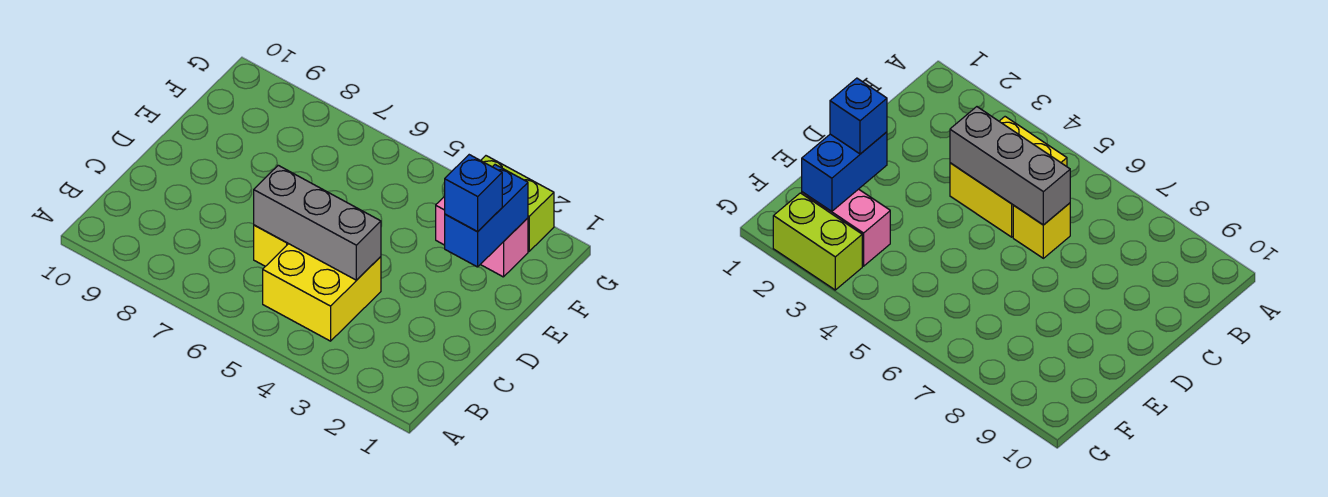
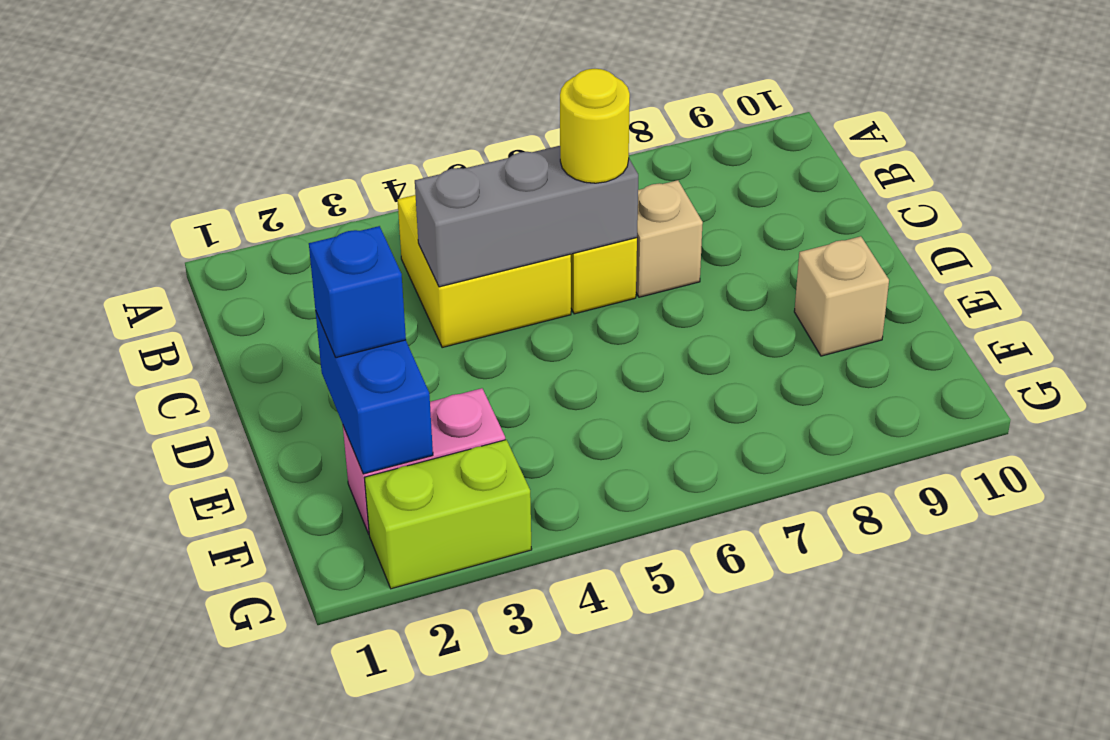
none -> yellow round brick C6 level 3
none -> tan brick C7 level 1
none -> tan brick E9 level 1

